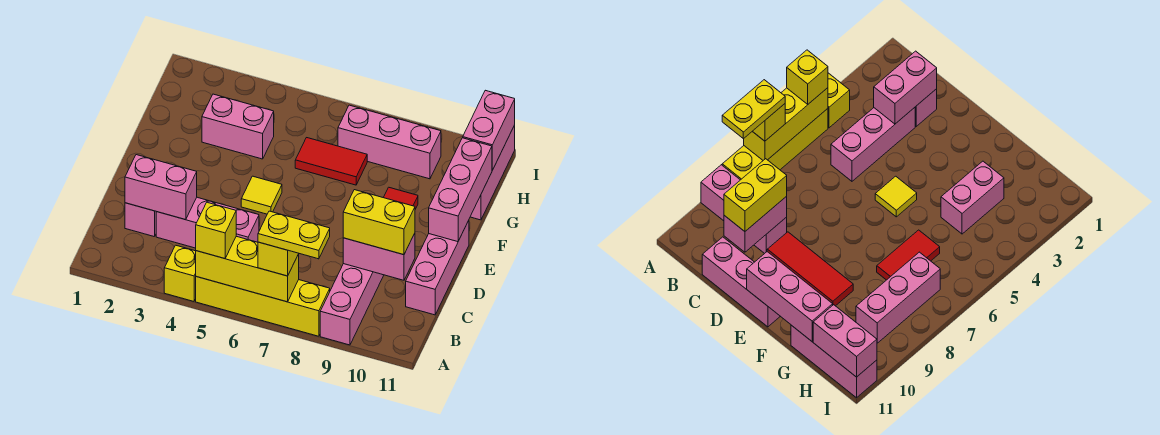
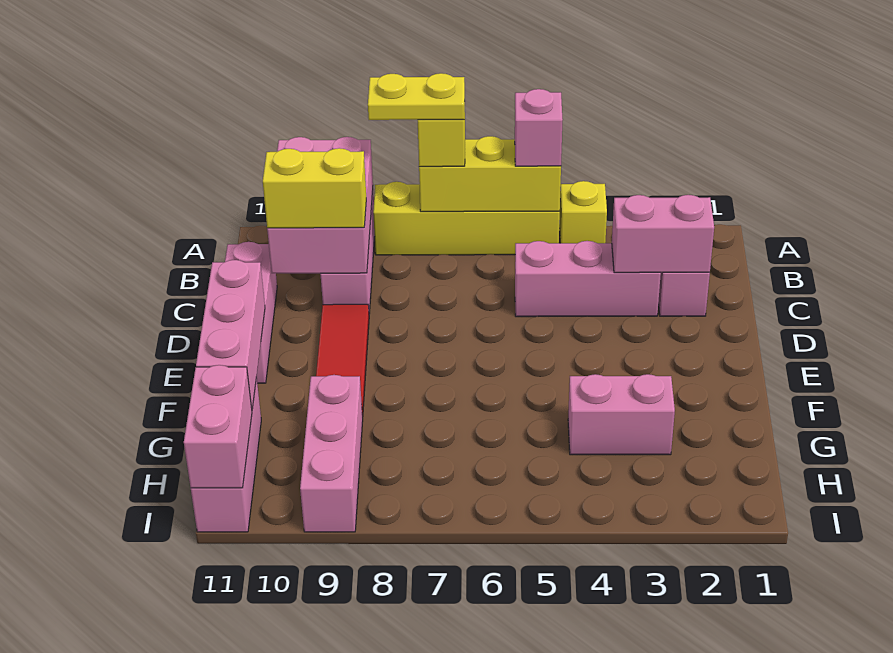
yellow brick A5 level 3 -> pink brick A5 level 3
pink brick C9:C10 level 2 -> pink brick A9:C10 level 2
yellow tile E5 level 1 -> none
red tile G6:G7 level 1 -> none
pink brick H7:H9 level 1 -> pink brick G9:I9 level 1

